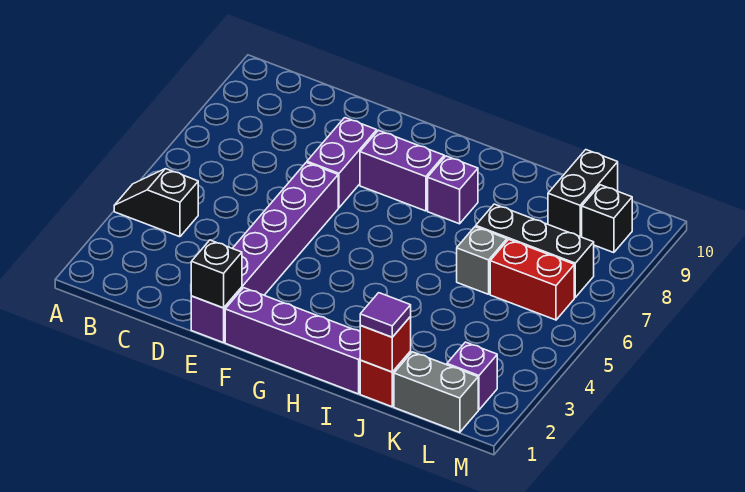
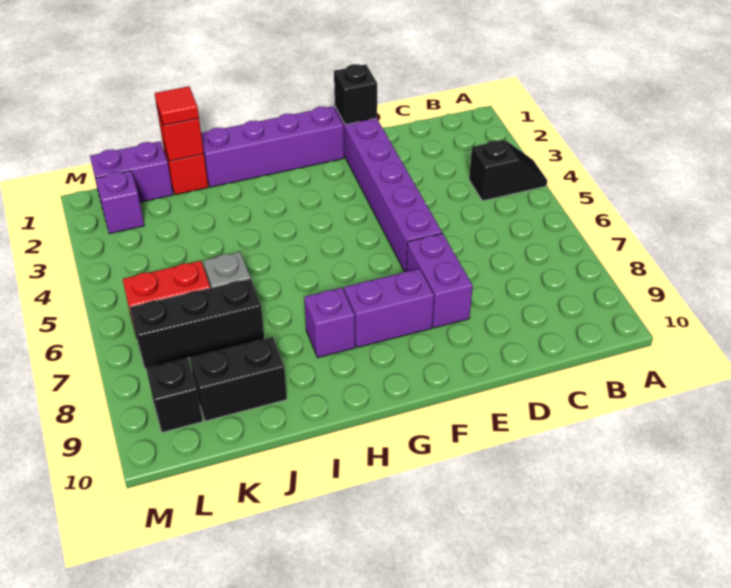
purple tile J1 level 3 -> red tile J1 level 3
grey brick K1:L1 level 1 -> purple brick K1:L1 level 1
black brick K9:K10 level 1 -> black brick J9:K9 level 1

